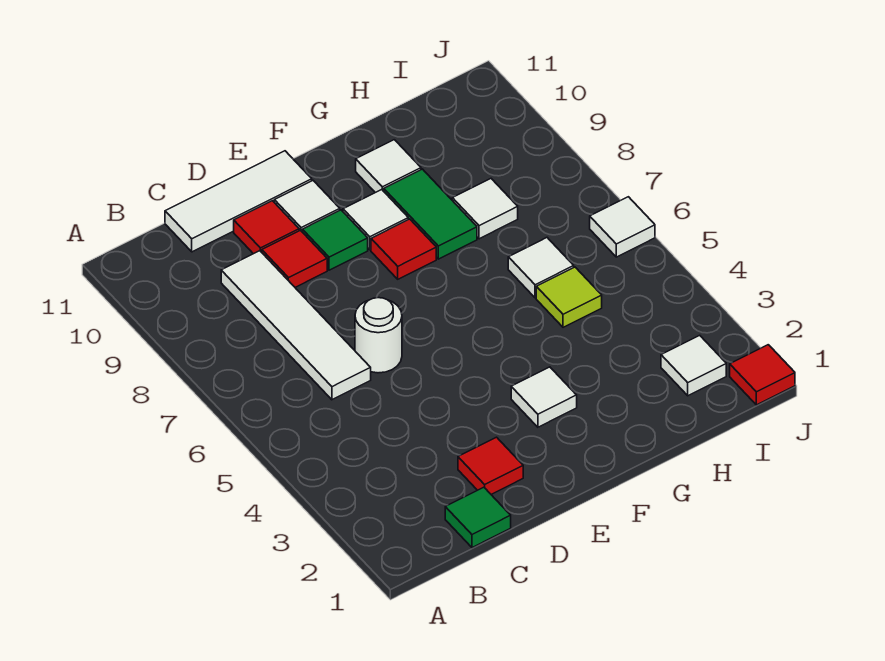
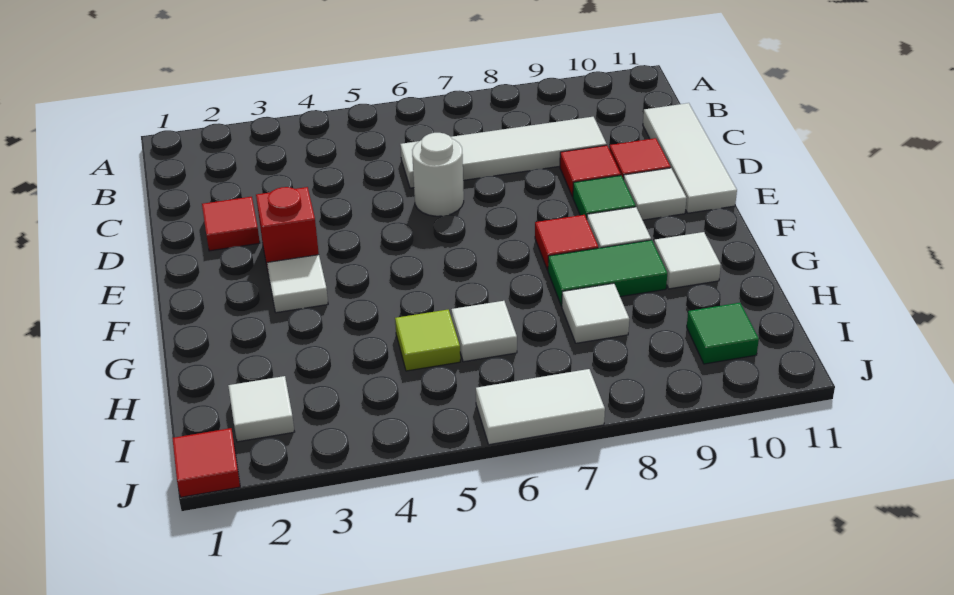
green tile C1 level 1 -> green tile I10 level 1
none -> red brick E3 level 1
white tile J6 level 1 -> white tile J6:J7 level 1

